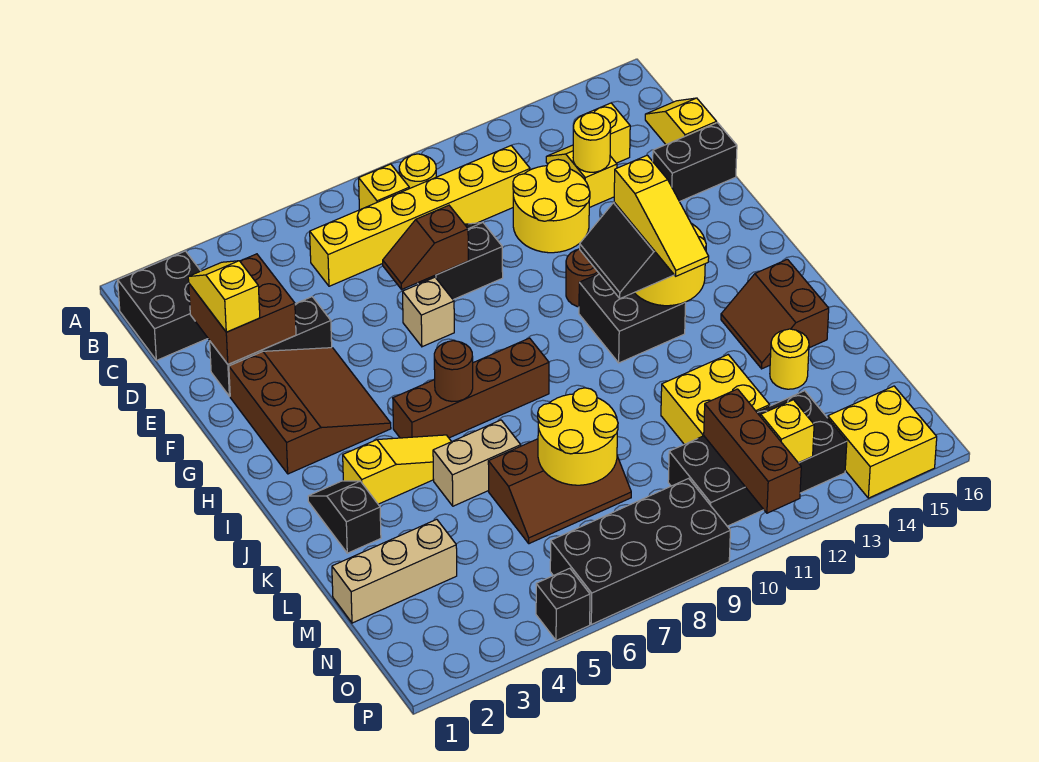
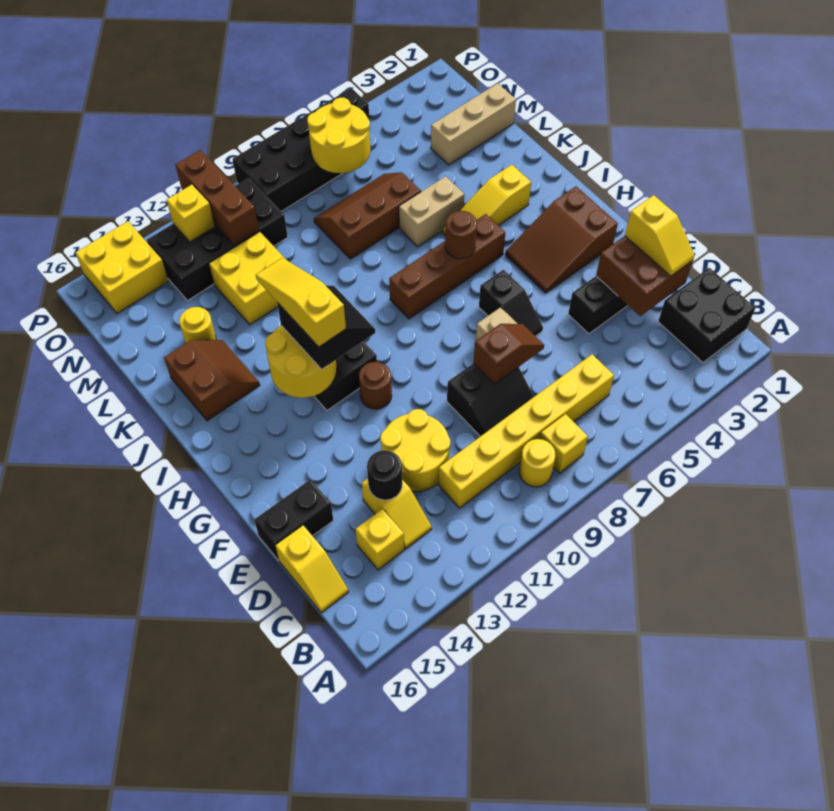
yellow round brick D13 level 2 -> black round brick D13 level 2
brown slope F2:H4 level 1 top 2 -> brown slope G2:H4 level 1 top 2
black slope J2:K2 level 1 top K -> black slope F6:G6 level 1 top G
yellow round brick L7:M8 level 2 -> yellow round brick N6:O7 level 2

